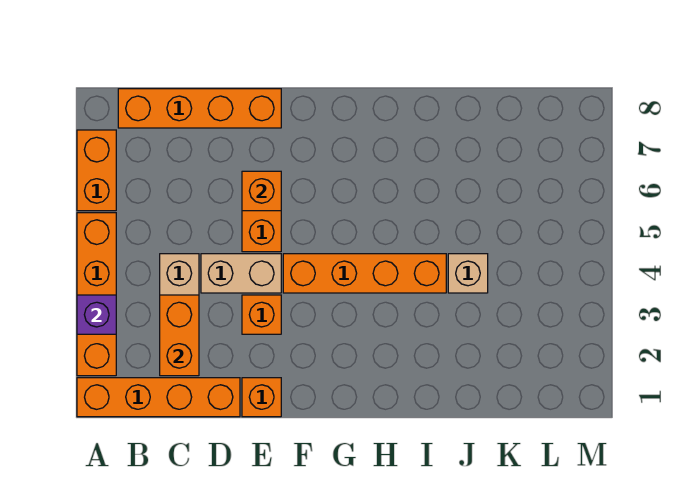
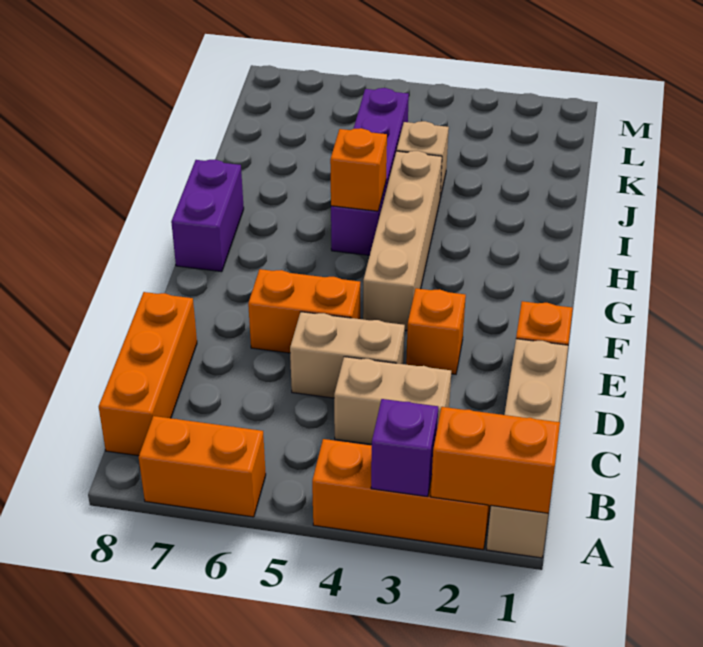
orange brick A1:D1 level 1 -> tan brick A1:D1 level 1
orange brick A2:A5 level 1 -> orange brick A2:A4 level 1
orange brick B8:E8 level 1 -> orange brick B8:D8 level 1
orange brick C2:C3 level 2 -> orange brick A1:A2 level 2
tan brick D4:E4 level 1 -> tan brick D4:D5 level 1
orange brick E6 level 2 -> orange brick H5 level 2
orange brick F4:I4 level 1 -> tan brick F4:I4 level 1
none -> purple brick G8:H8 level 1
none -> purple brick H5:K5 level 1

